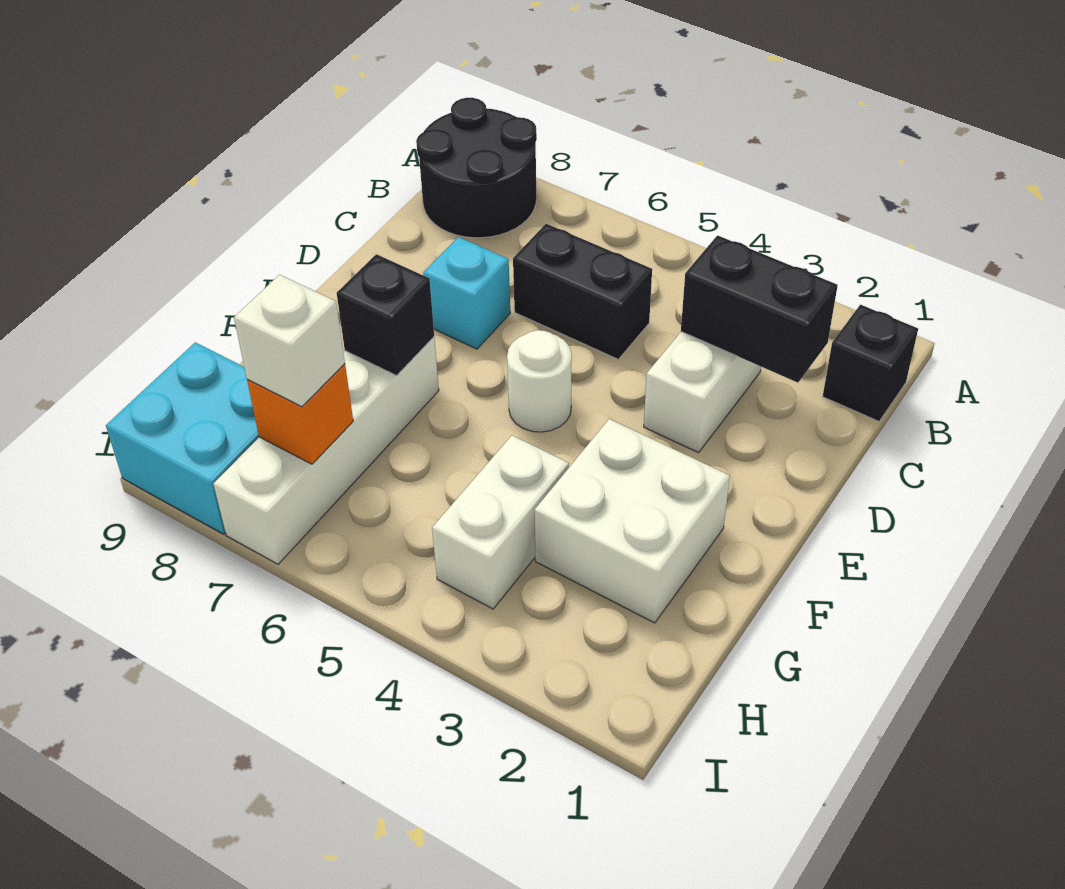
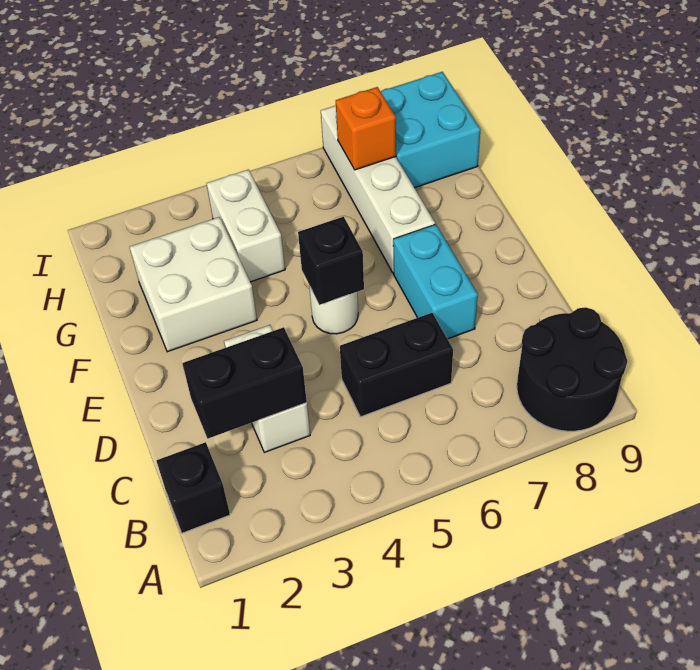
cyan brick D7 level 1 -> cyan brick D7:E7 level 1
black brick F7 level 2 -> black brick E5 level 2
white brick H7 level 3 -> none

